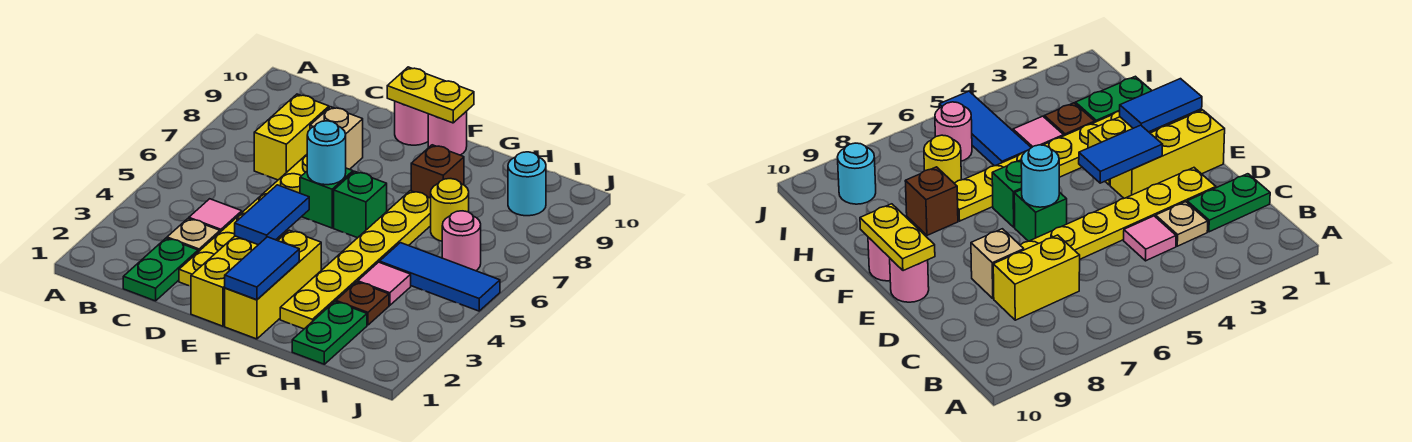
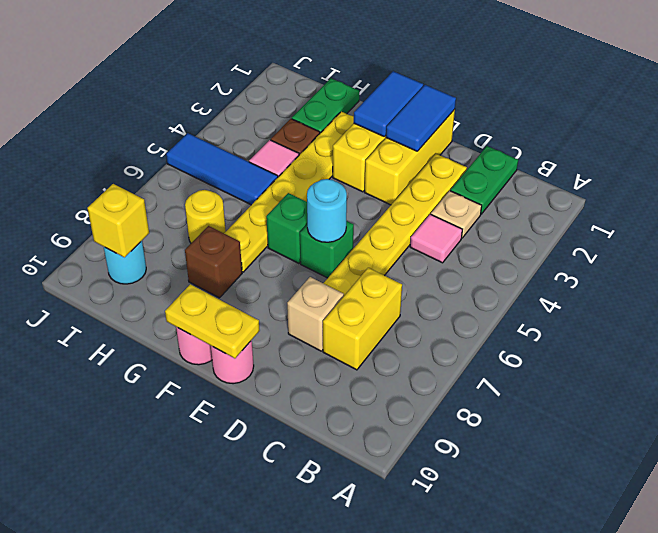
blue tile E3:E4 level 2 -> blue tile E1:E2 level 2
pink round brick I6 level 1 -> none
none -> yellow brick I9 level 2

